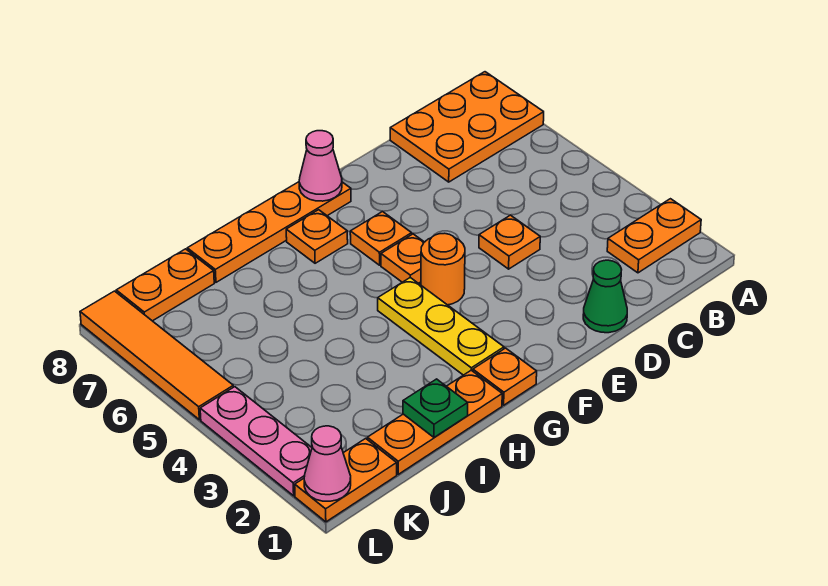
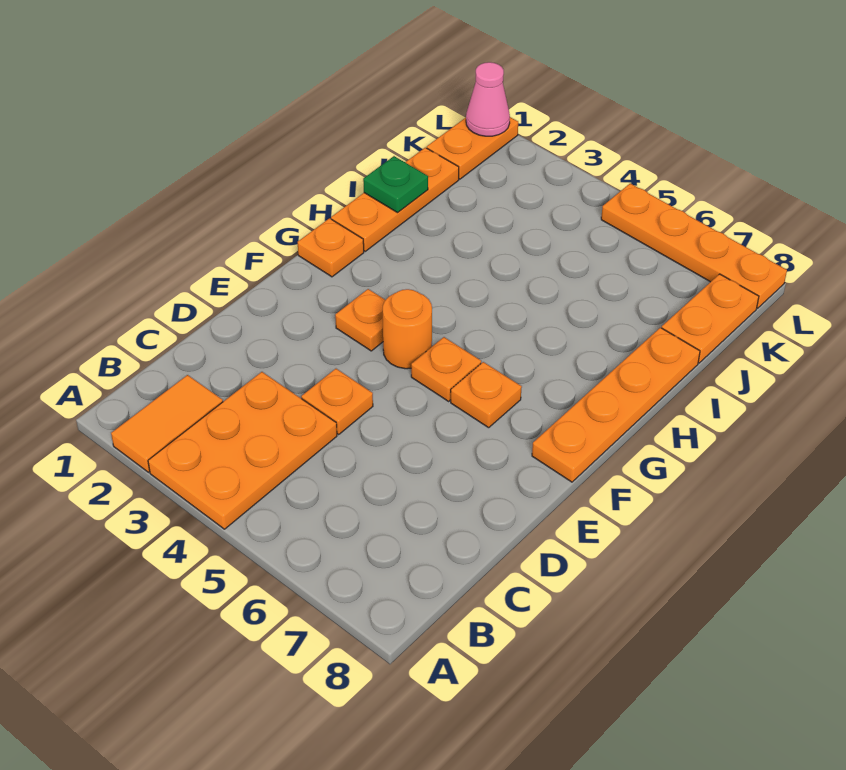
orange plate A2:B2 level 1 -> orange tile A2:B2 level 1
orange plate A7:C8 level 1 -> orange plate A3:C4 level 1
green cone D1 level 1 -> none
pink cone F8 level 2 -> none
yellow plate G2:G4 level 1 -> none
orange plate G7 level 1 -> orange plate F3 level 1
pink plate L2:L4 level 1 -> none
orange tile L5:L8 level 1 -> orange plate L5:L8 level 1

